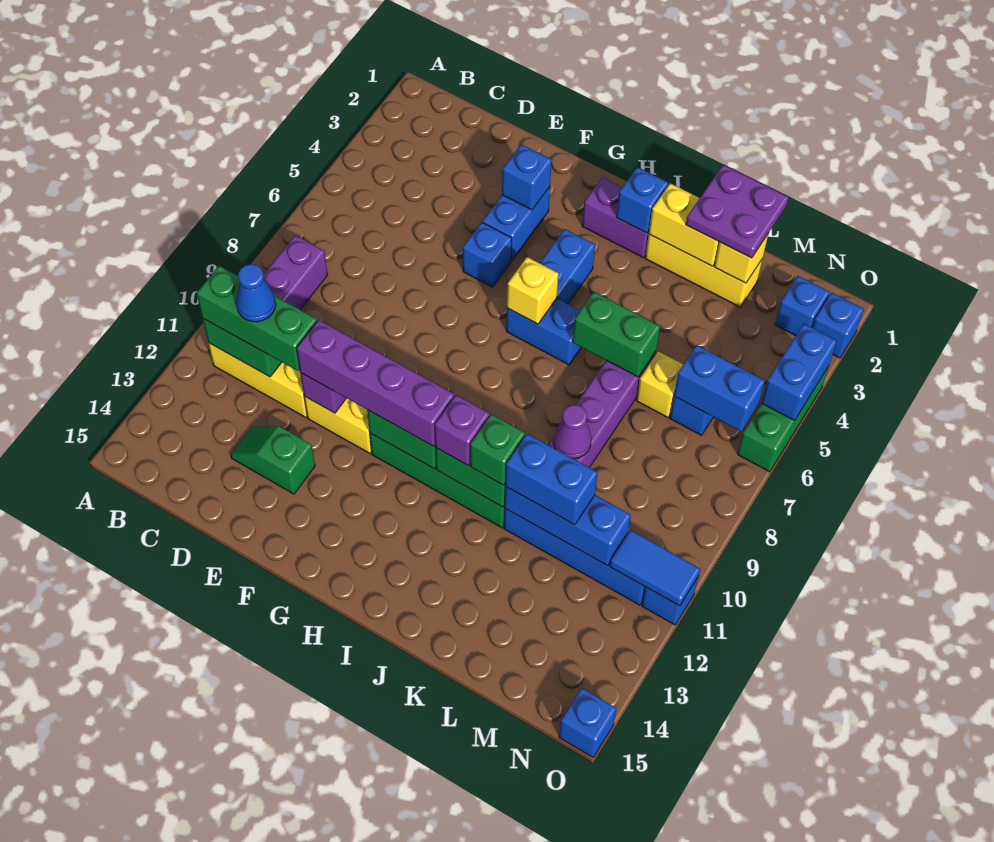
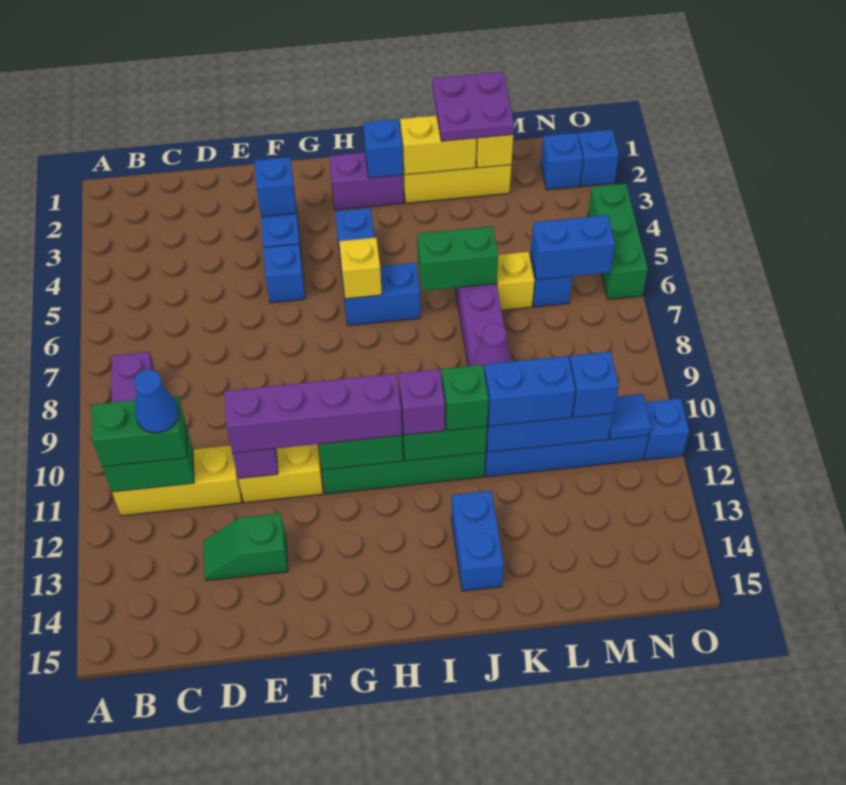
green brick B11:D11 level 3 -> green brick B11:C11 level 3
blue tile N11:O11 level 2 -> blue tile N11 level 2
blue brick O4:O5 level 2 -> blue brick J13:J14 level 1
blue brick O15 level 1 -> blue brick M11 level 3

